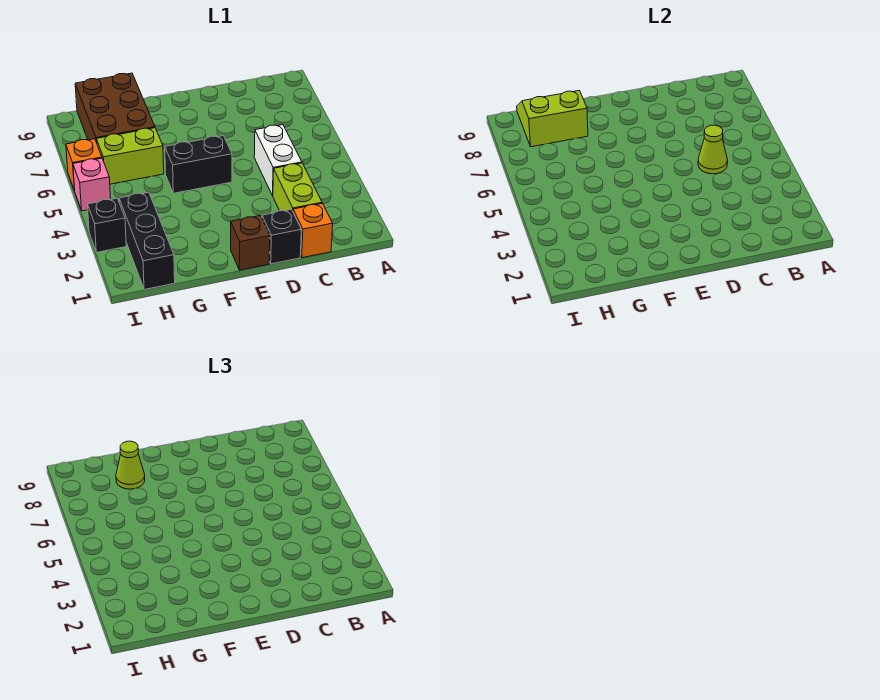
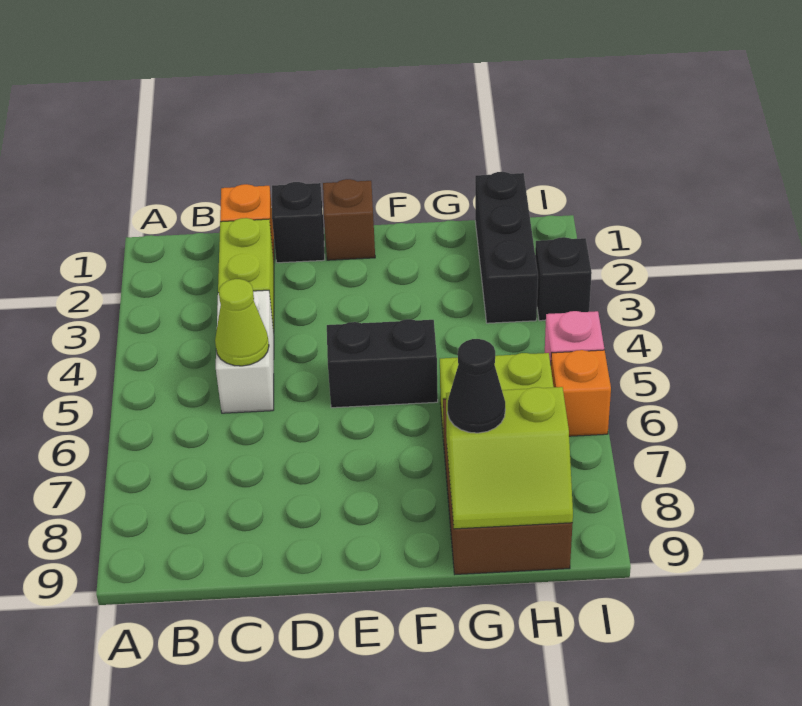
lime cone G8 level 3 -> black cone G8 level 3

